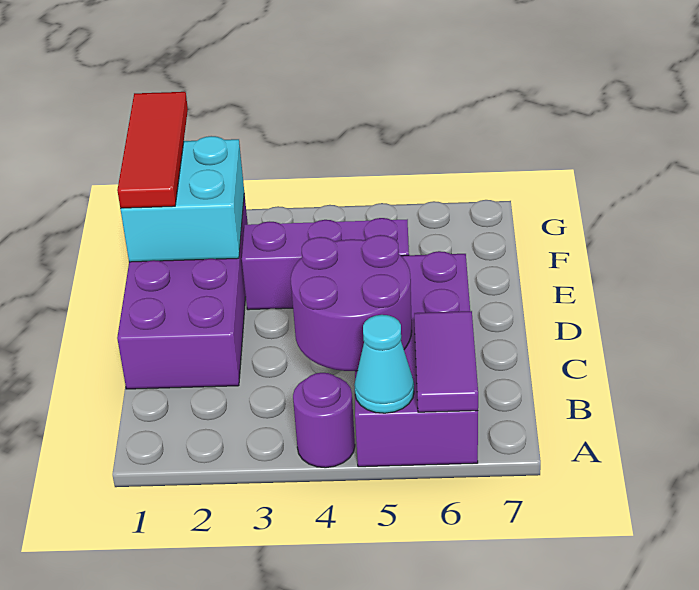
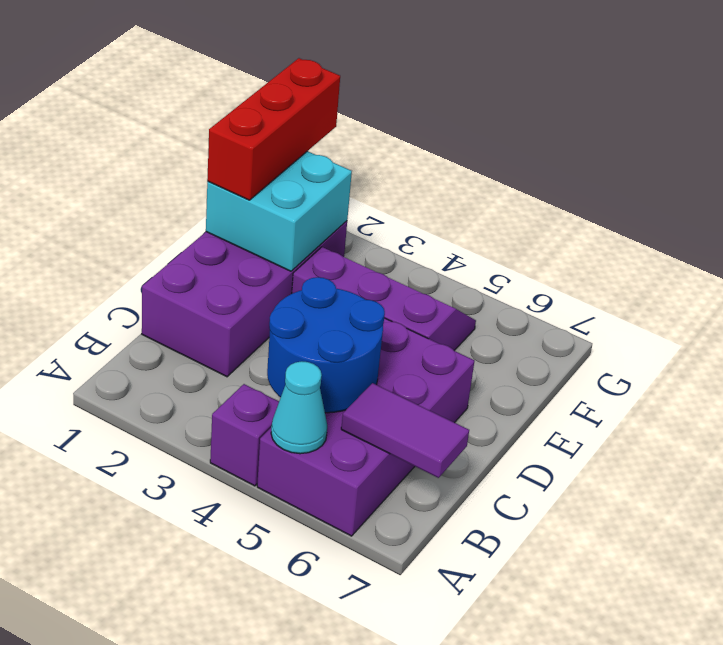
purple round brick A4 level 1 -> purple brick A4 level 1
purple tile A6:B6 level 2 -> purple tile B6:B7 level 2
purple round brick B4:C5 level 2 -> blue round brick B4:C5 level 2
red tile E1:G1 level 3 -> red brick E1:G1 level 3

